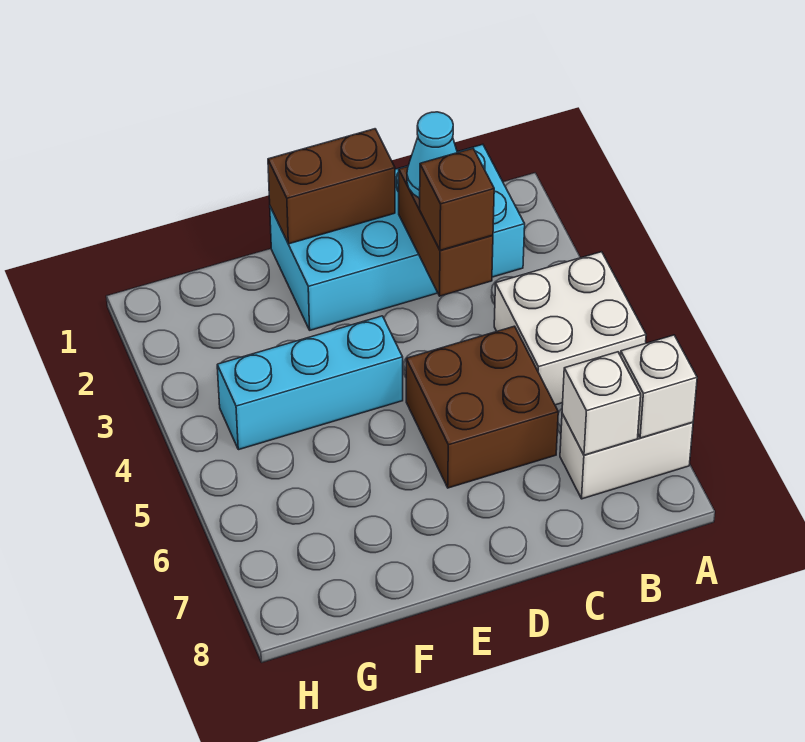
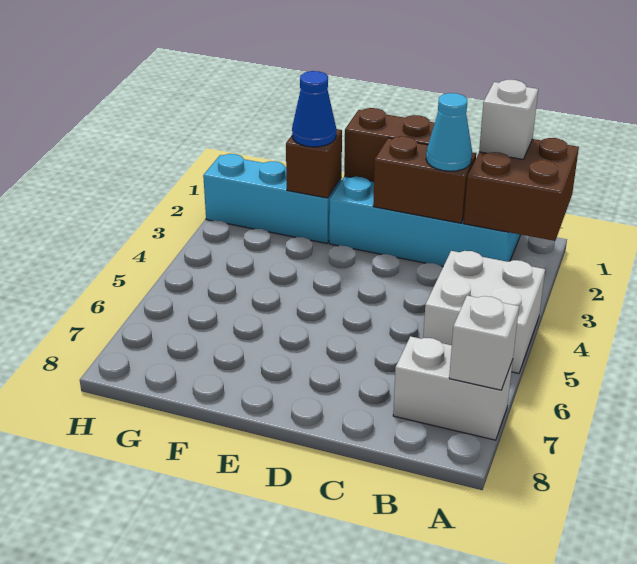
white brick B7 level 2 -> white brick B1 level 3
brown brick C2:C3 level 2 -> brown brick C2:D2 level 2
brown brick C3 level 3 -> brown brick F2 level 2
brown brick C5:D6 level 1 -> brown brick A1:B2 level 2
cyan brick E4:G4 level 1 -> cyan brick F2:H2 level 1
none -> blue cone F2 level 3

